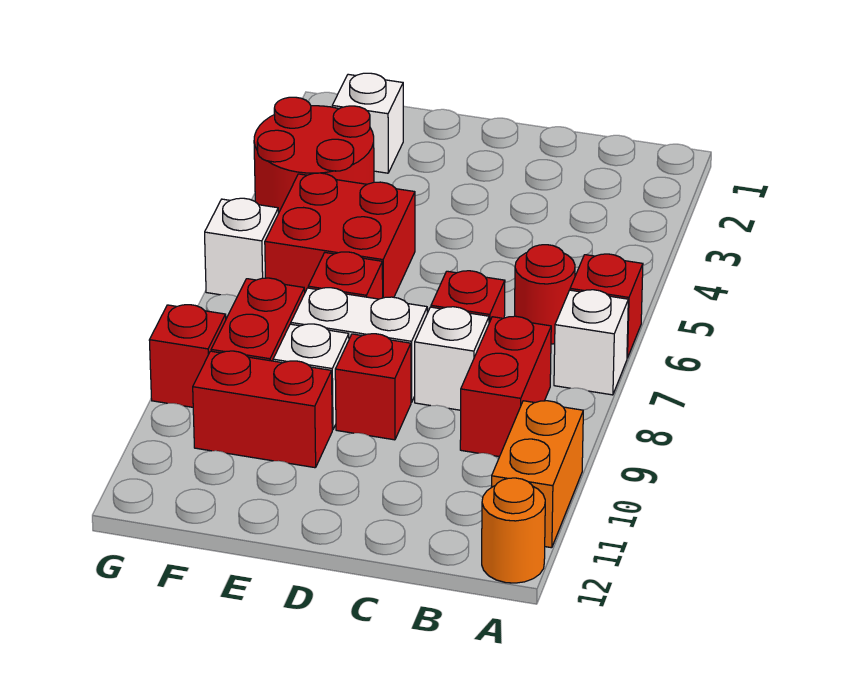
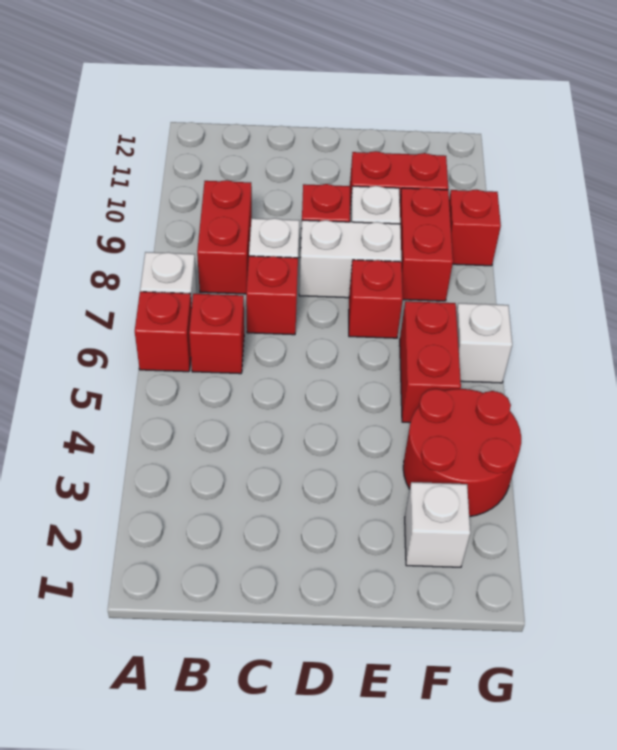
orange brick A10:A11 level 1 -> none
orange round brick A12 level 1 -> none
red round brick B6 level 1 -> red brick B6 level 1
red brick E5:F6 level 1 -> red brick F5:F6 level 1

